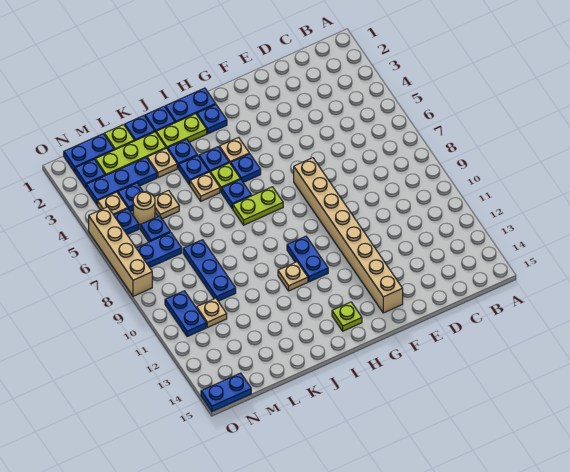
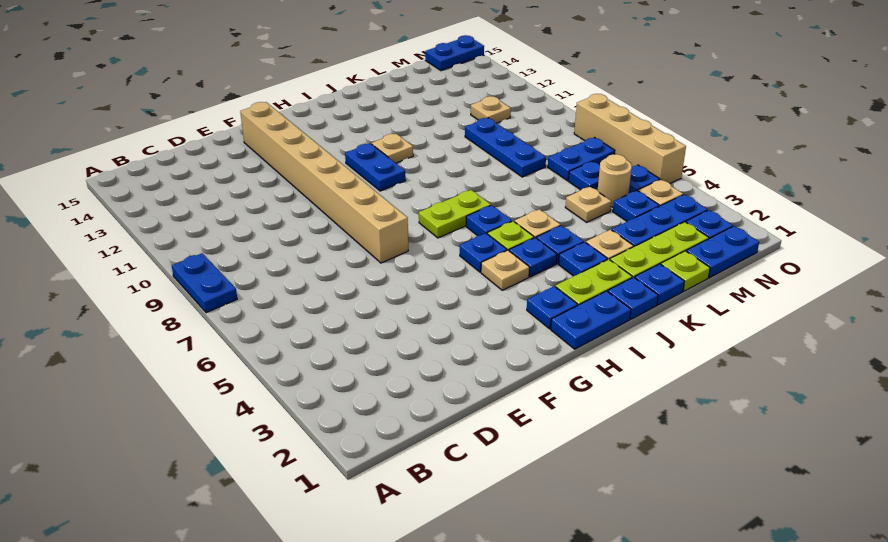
lime plate H14 level 1 -> none
blue plate N10:N11 level 1 -> blue plate A8:A9 level 1

